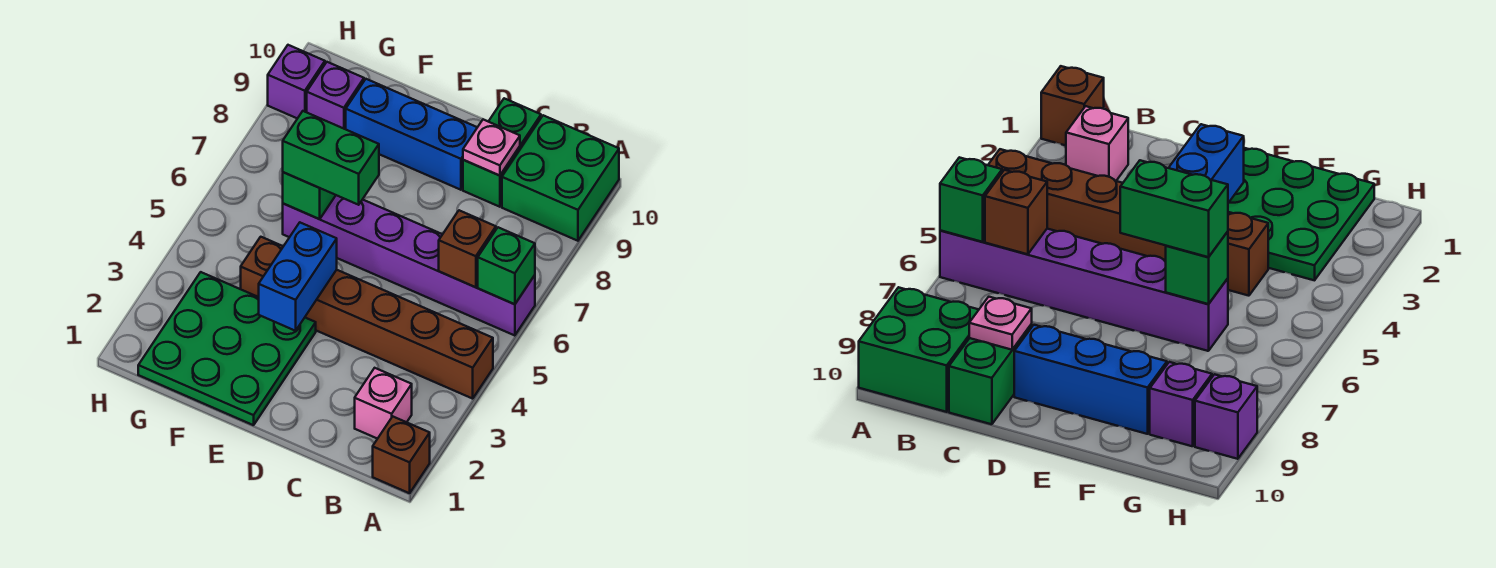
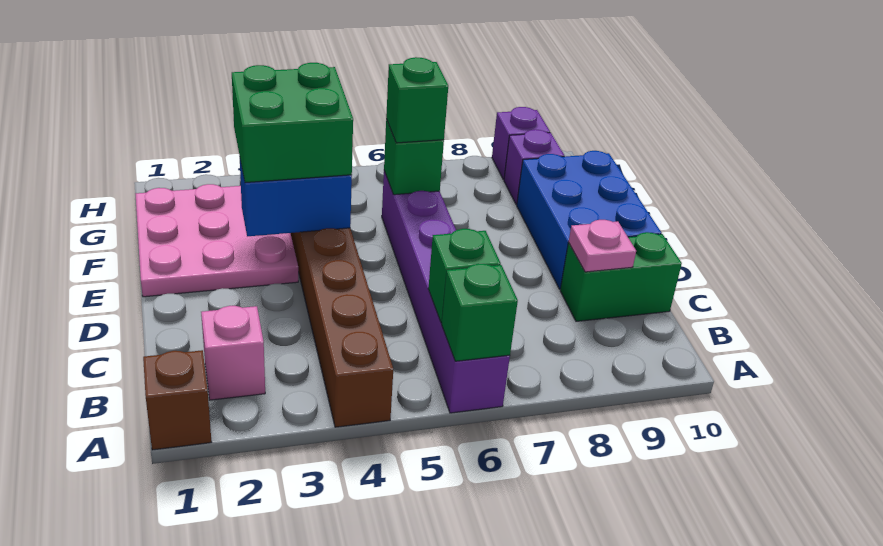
green brick A9:B10 level 1 -> green brick E3:F4 level 3
brown brick B6 level 2 -> green brick B6 level 2
blue brick D9:F9 level 1 -> blue brick D9:F10 level 1
green plate E1:G3 level 1 -> pink plate E1:G3 level 1
green brick E6:F6 level 3 -> green brick F6 level 3

